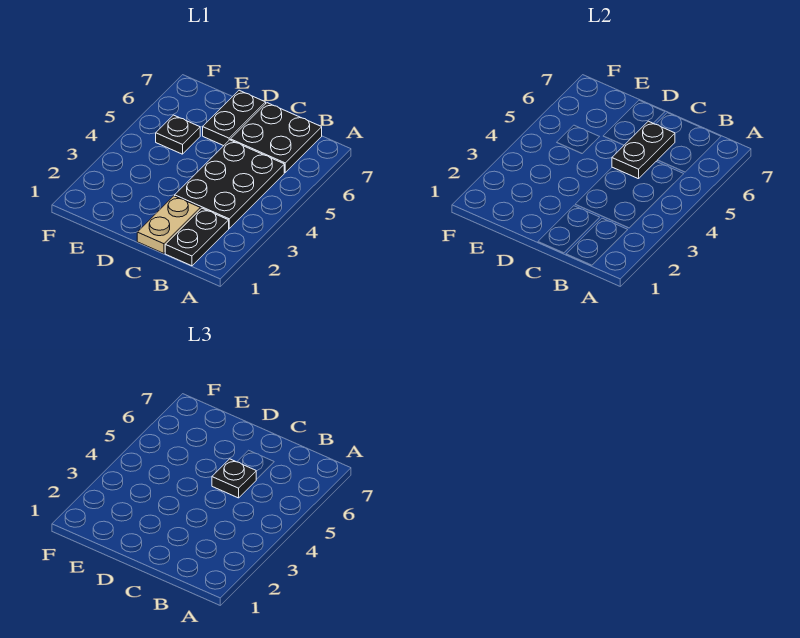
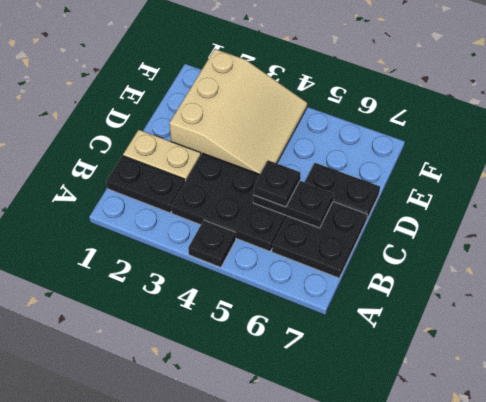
none -> tan slope D2:F4 level 1 top 2
black plate E5 level 1 -> black plate A4 level 1

